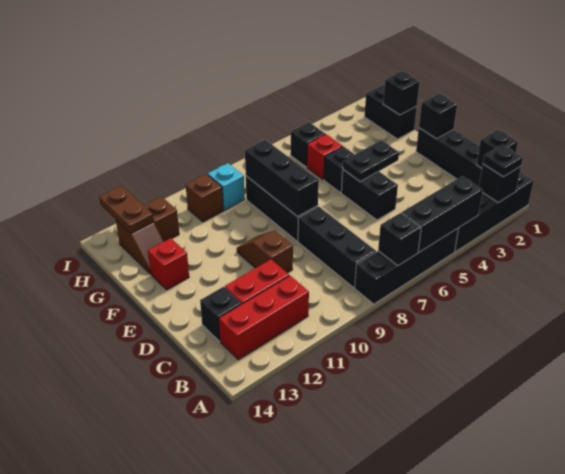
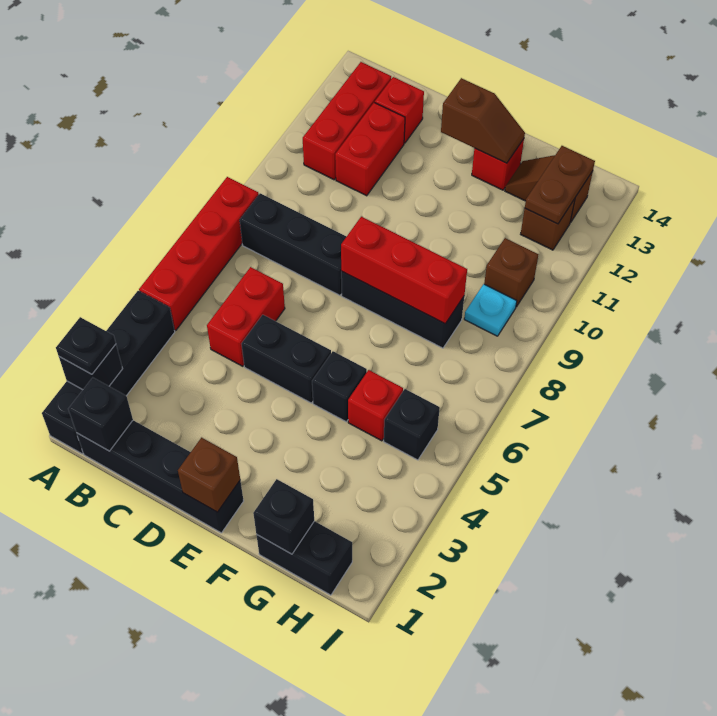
black brick A4:A6 level 2 -> none
black brick A5:A8 level 1 -> red brick A5:A8 level 1
black brick A7 level 2 -> none
none -> red brick C5:C6 level 1
black brick C13 level 1 -> red brick C13 level 1
brown slope D10:E10 level 1 top D -> brown slope E13:F13 level 2 top E
black brick E1 level 2 -> brown brick E1 level 2
black plate E4:E5 level 2 -> none
black brick E8:G8 level 2 -> red brick E8:G8 level 2
cyan brick H9 level 1 -> cyan plate H9 level 1
brown plate H13:I13 level 2 -> brown plate H12:H13 level 2

